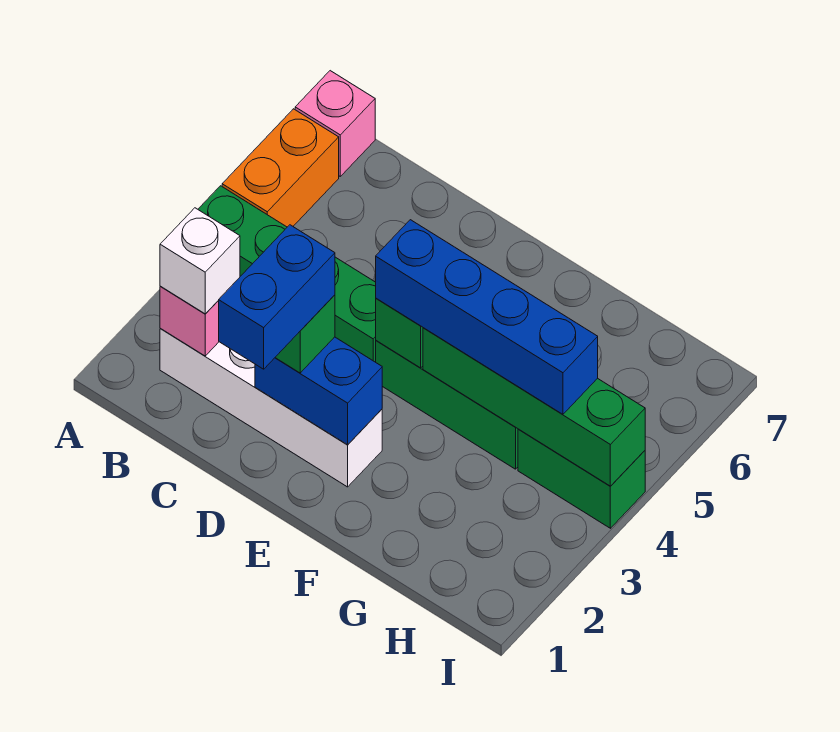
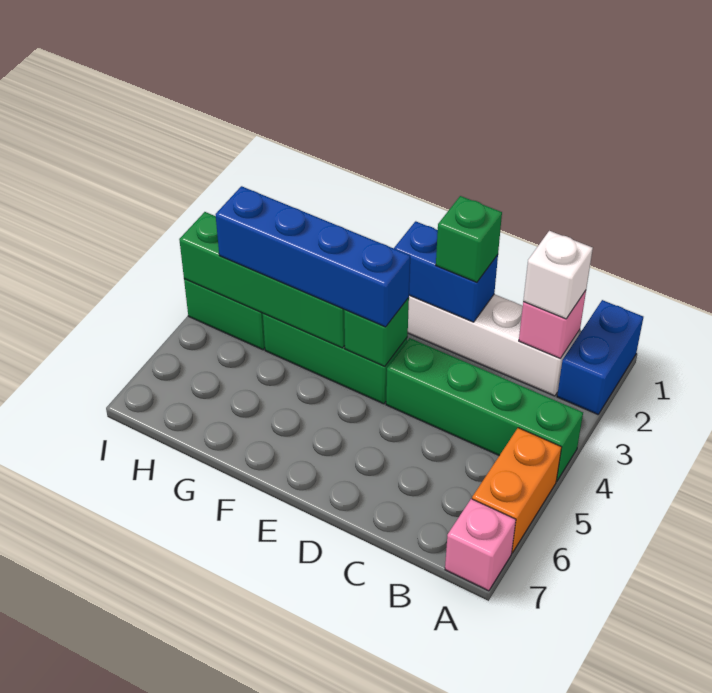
blue brick D1:D2 level 4 -> blue brick A1:A2 level 1

